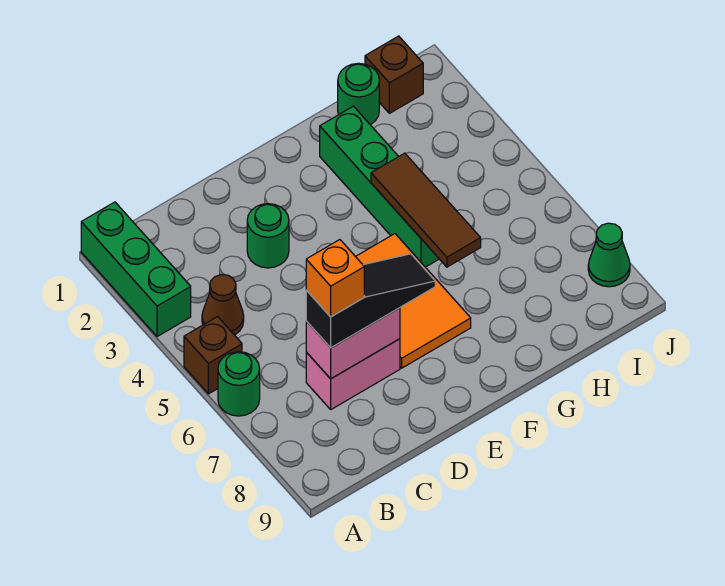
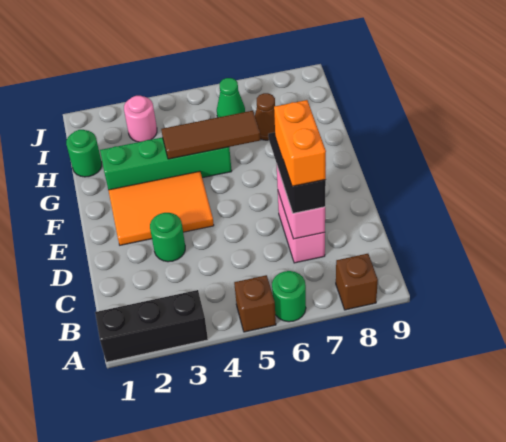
green brick A1:A3 level 1 -> black brick A1:A3 level 1
brown cone B4 level 1 -> brown cone H7 level 1
orange brick C7 level 4 -> orange brick C7:D7 level 4
orange tile E5:F7 level 1 -> orange tile E2:F4 level 1
brown brick I1 level 1 -> brown brick A8 level 1
none -> pink round brick I3 level 1
green cone J8 level 1 -> green cone I6 level 1

